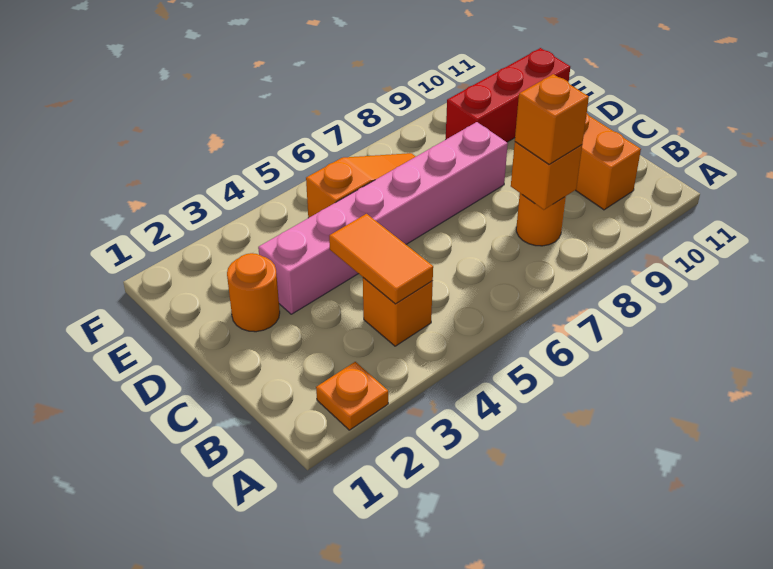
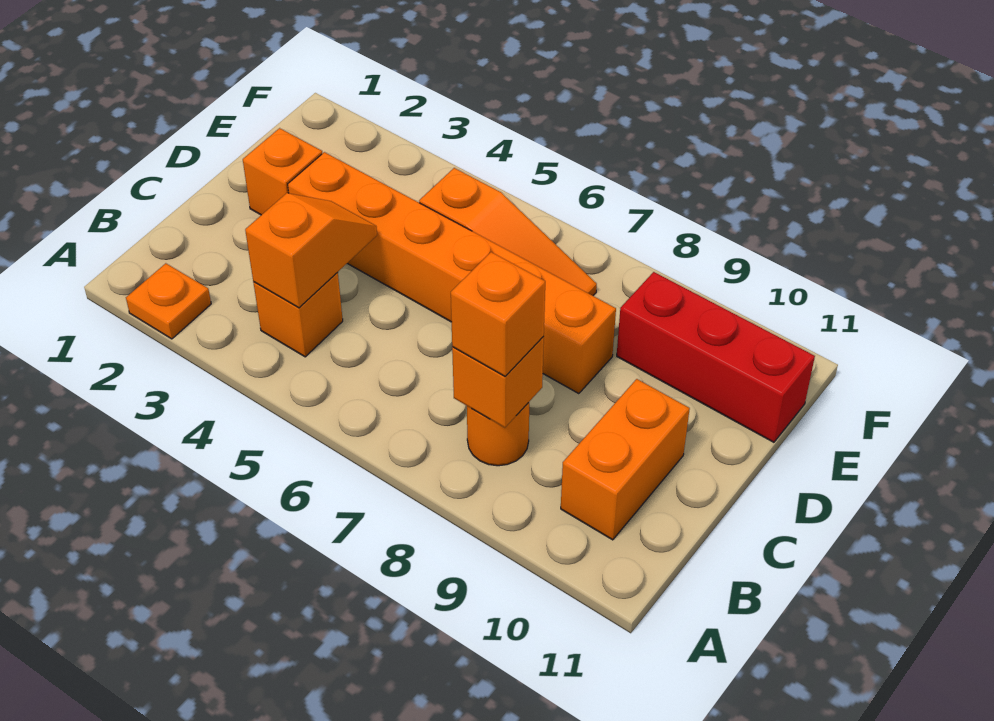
orange tile B4:C4 level 2 -> orange slope B4:C4 level 2 top B
orange round brick D2 level 1 -> orange brick D2 level 1
pink brick D3:D8 level 1 -> orange brick D3:D8 level 1

